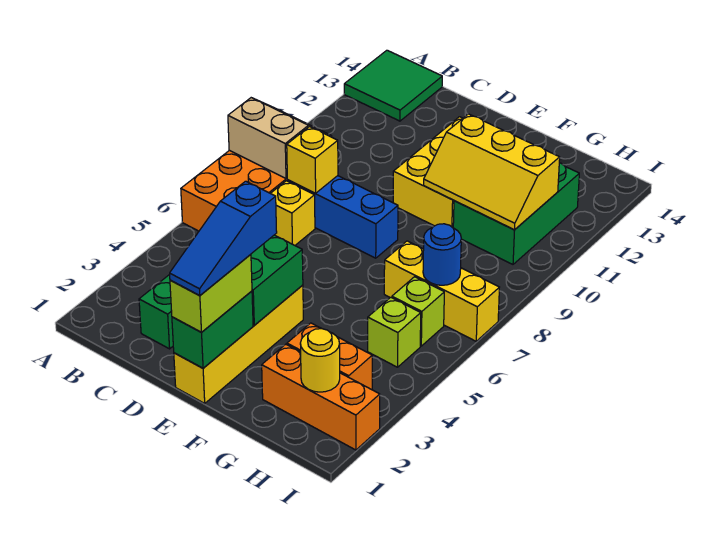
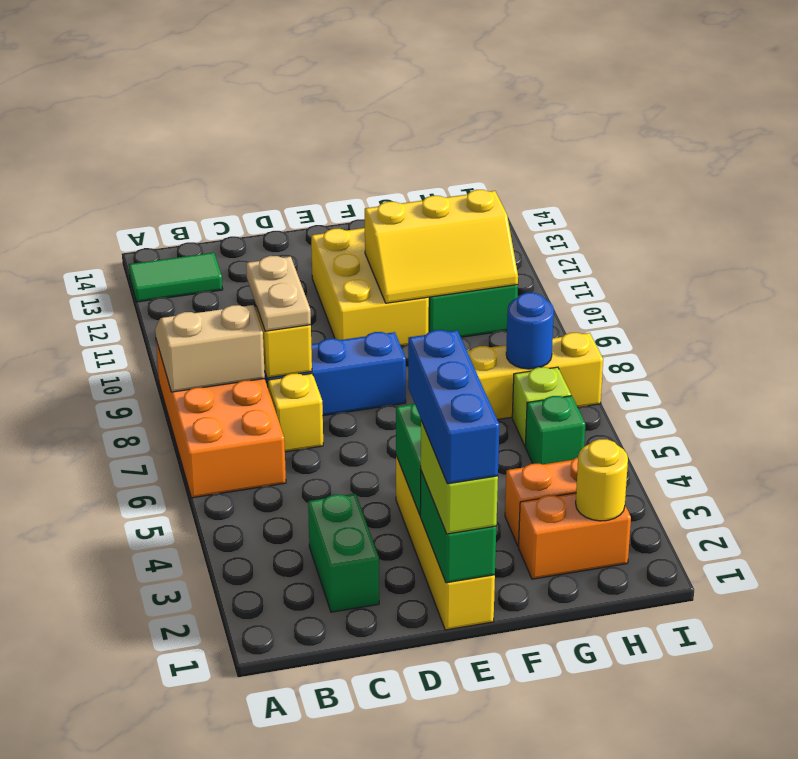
green tile A13:B14 level 1 -> green tile A13:B13 level 1
none -> tan plate C8:C9 level 3
blue slope E1:E3 level 4 top 3 -> blue brick E1:E3 level 4
orange brick G2:I2 level 1 -> orange brick G2:H2 level 1
lime brick H5 level 1 -> green brick H5 level 1

